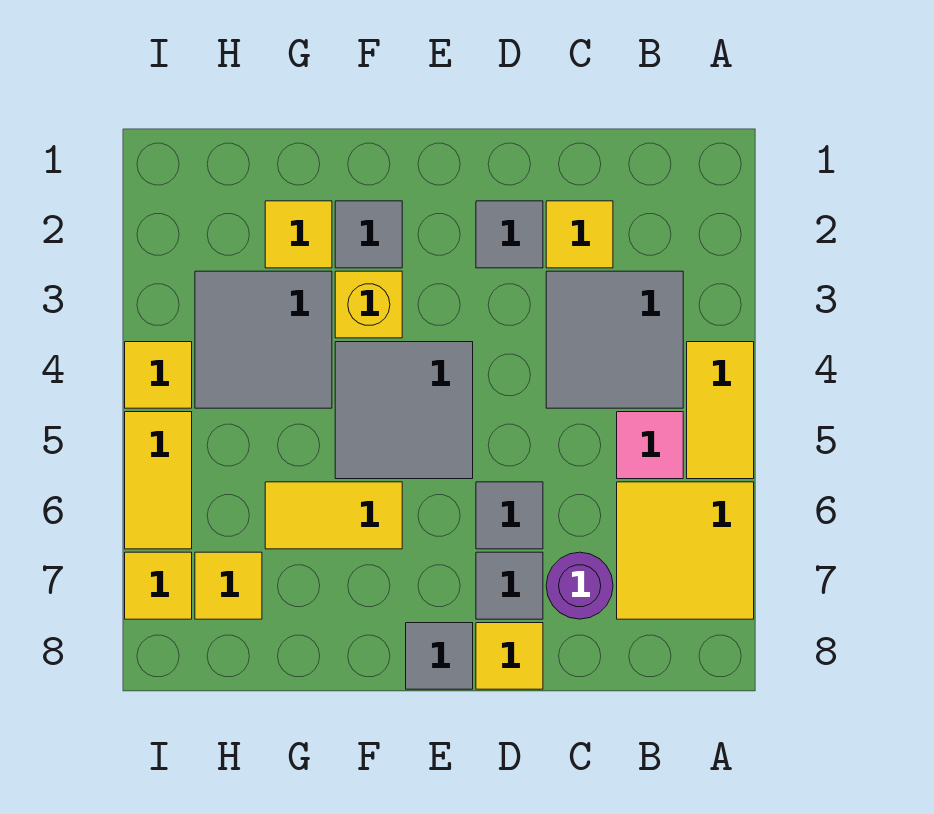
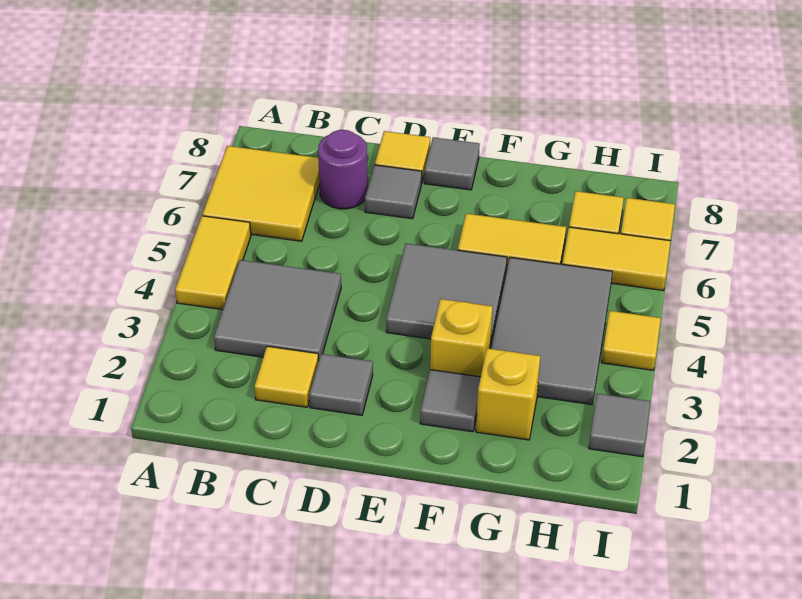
pink tile B5 level 1 -> none
grey tile D6 level 1 -> grey tile I2 level 1
yellow tile G2 level 1 -> yellow brick G2 level 1
grey tile G3:H4 level 1 -> grey tile G3:H5 level 1
yellow tile I5:I6 level 1 -> yellow tile H6:I6 level 1

